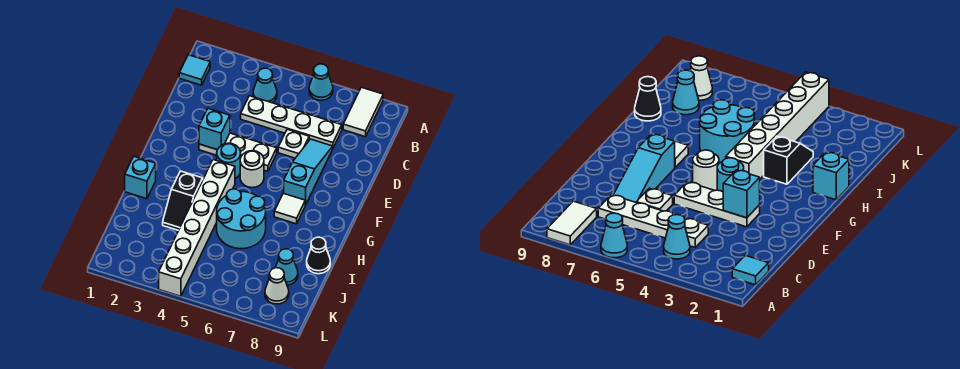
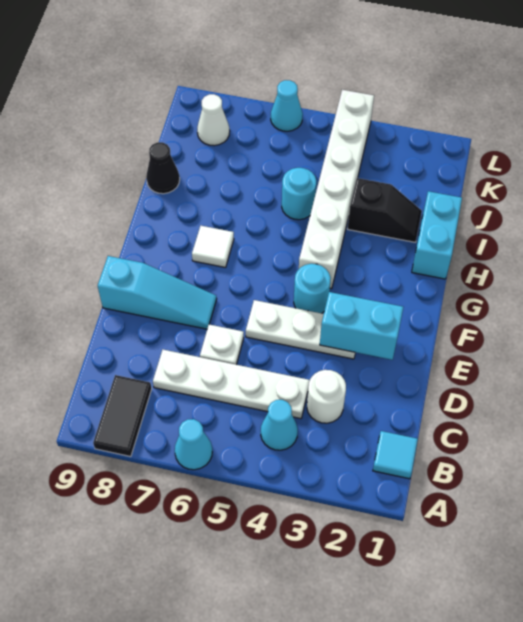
white tile A8:B8 level 1 -> black tile A8:B8 level 1
cyan slope D7:F7 level 1 top F -> cyan slope E7:E9 level 1 top 9
cyan brick E3 level 2 -> cyan brick E2:E3 level 2
white round brick F5 level 1 -> white round brick C3 level 1
cyan brick H1 level 1 -> cyan brick H1:I1 level 1
black slope H3:I3 level 1 top H -> black slope I2:I3 level 1 top 3
cyan round brick H5:I6 level 1 -> cyan round brick I5 level 1
cyan cone J8 level 1 -> cyan cone L6 level 1

